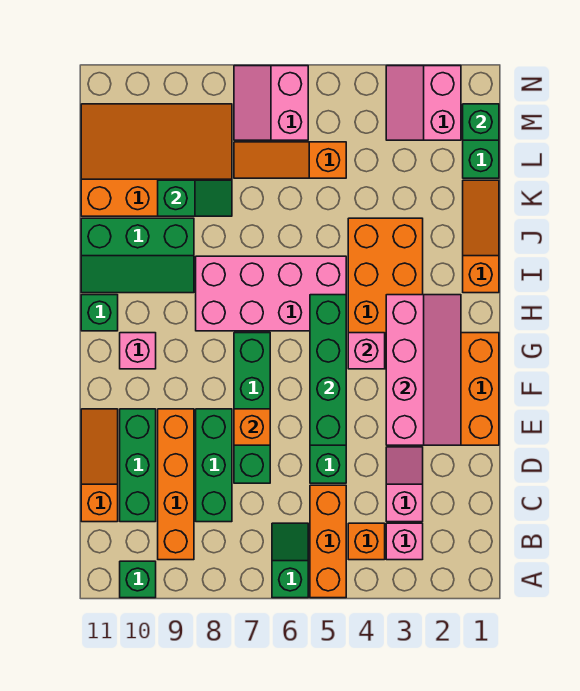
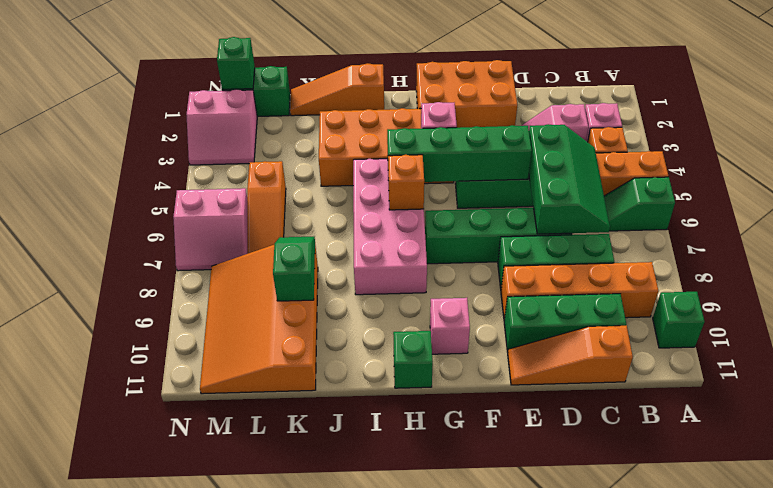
pink slope E2:H3 level 2 top 3 -> none
orange brick E7 level 2 -> orange brick H6 level 2
green slope I9:J11 level 1 top J -> green slope C5:D7 level 2 top D

